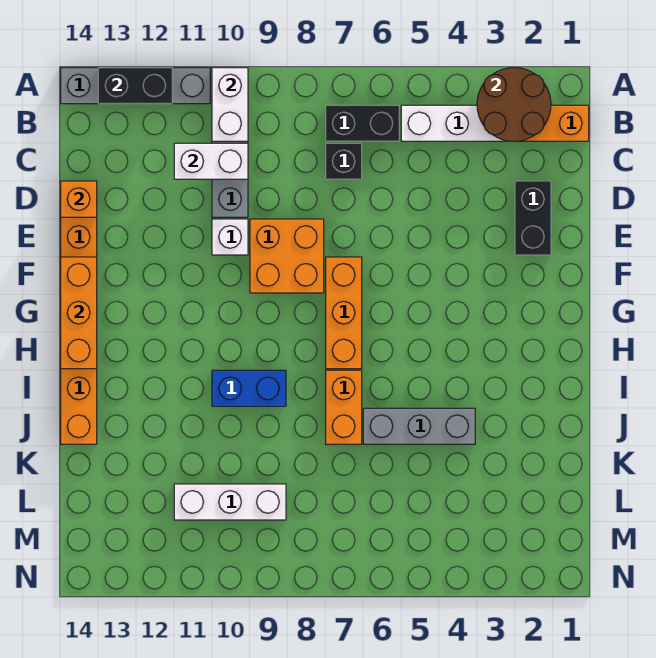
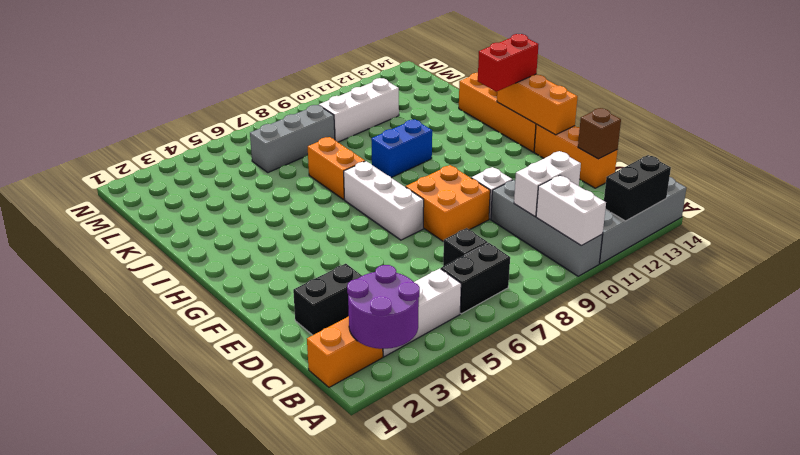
brown round brick A2:B3 level 2 -> purple round brick A2:B3 level 2
black brick D2:E2 level 1 -> black brick D2:D3 level 1
orange brick D14 level 2 -> brown brick D14 level 2
orange brick F7:H7 level 1 -> white brick F7:H7 level 1
none -> red brick H13:H14 level 3
grey brick J4:J6 level 1 -> grey brick L6:L8 level 1

